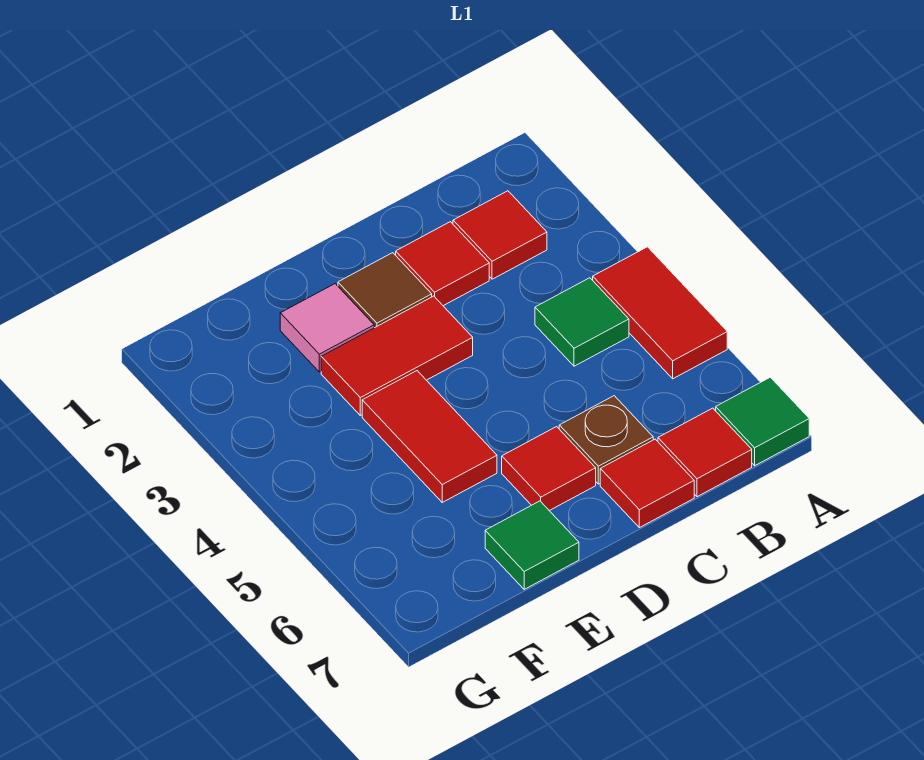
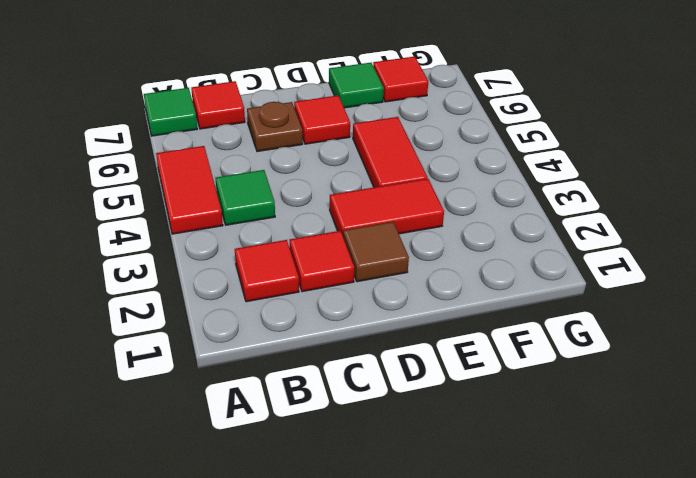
red tile C7 level 1 -> red tile F7 level 1
pink tile E2 level 1 -> none

